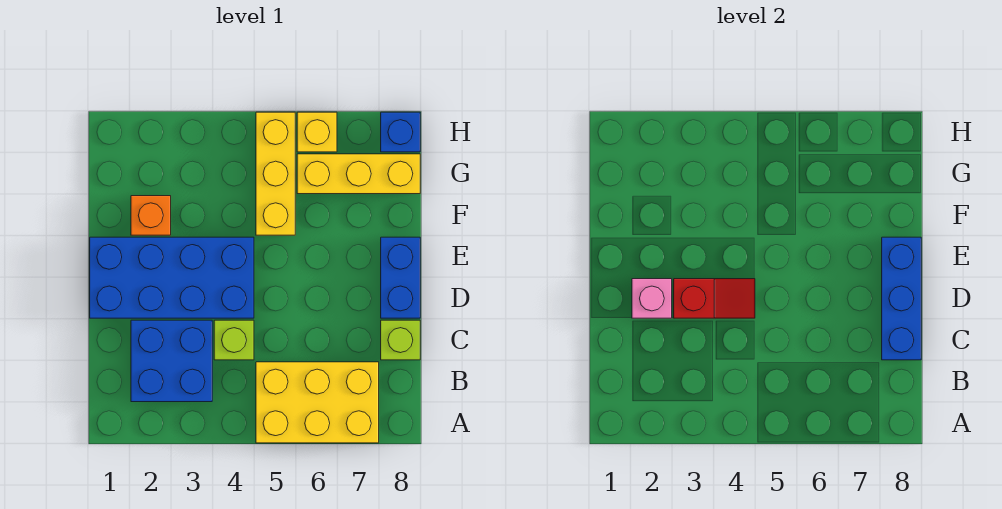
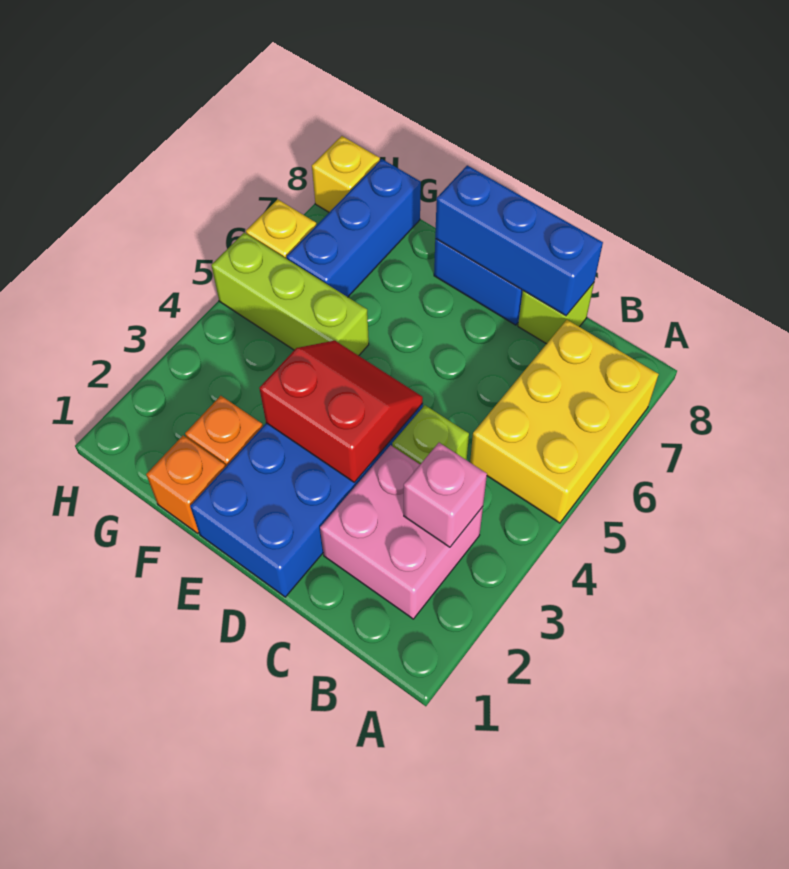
blue brick B2:C3 level 1 -> pink brick B2:C3 level 1
pink brick D2 level 2 -> pink brick B3 level 2
red slope D3:D4 level 2 top 3 -> red slope D3:E4 level 2 top 3
none -> orange brick F1 level 1
yellow brick F5:H5 level 1 -> lime brick F5:H5 level 1
yellow brick G6:G8 level 1 -> blue brick G6:G8 level 1
blue brick H8 level 1 -> yellow brick H8 level 1

